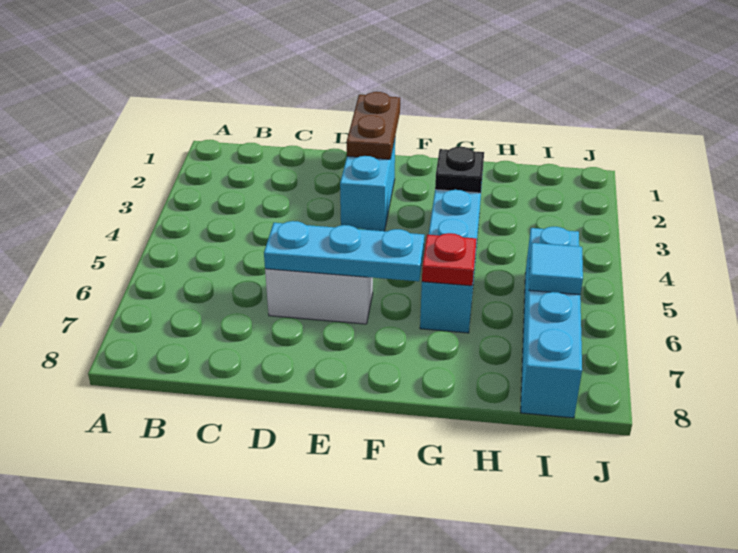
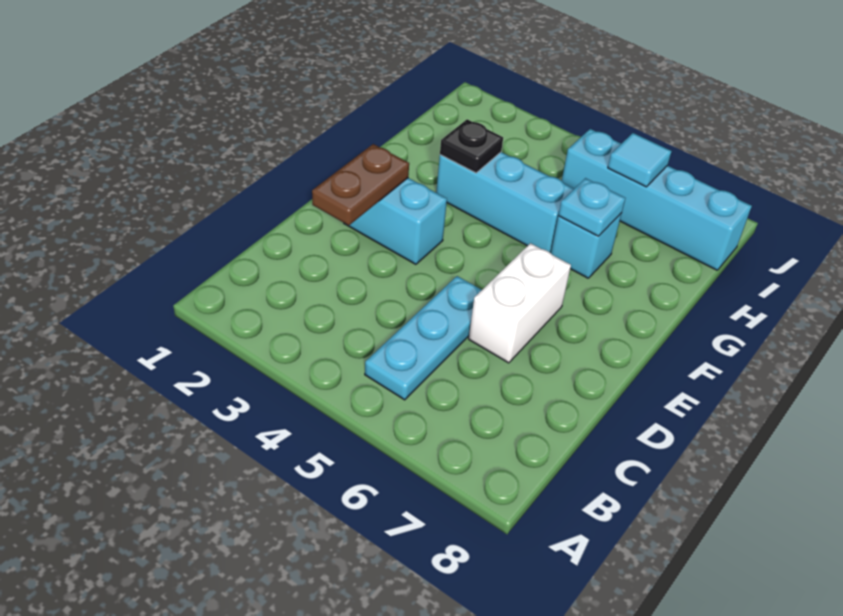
cyan plate D6:F6 level 2 -> cyan plate B5:D5 level 1
brown plate E1:E2 level 2 -> brown plate D2:E2 level 2
red plate G6 level 2 -> cyan plate G6 level 2

